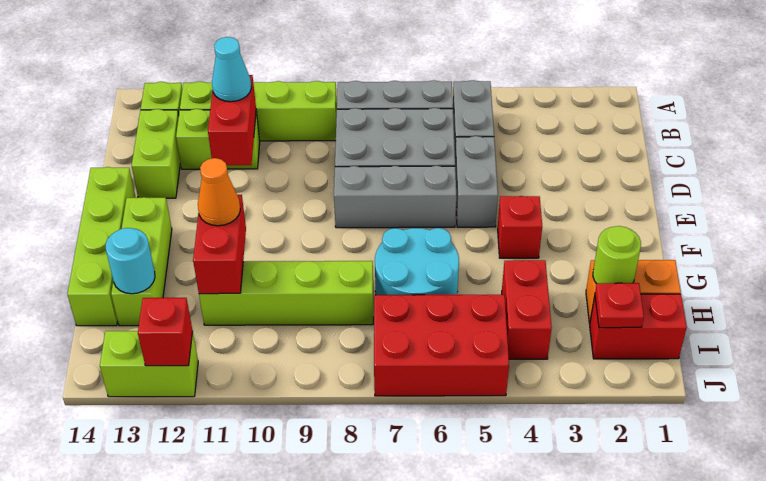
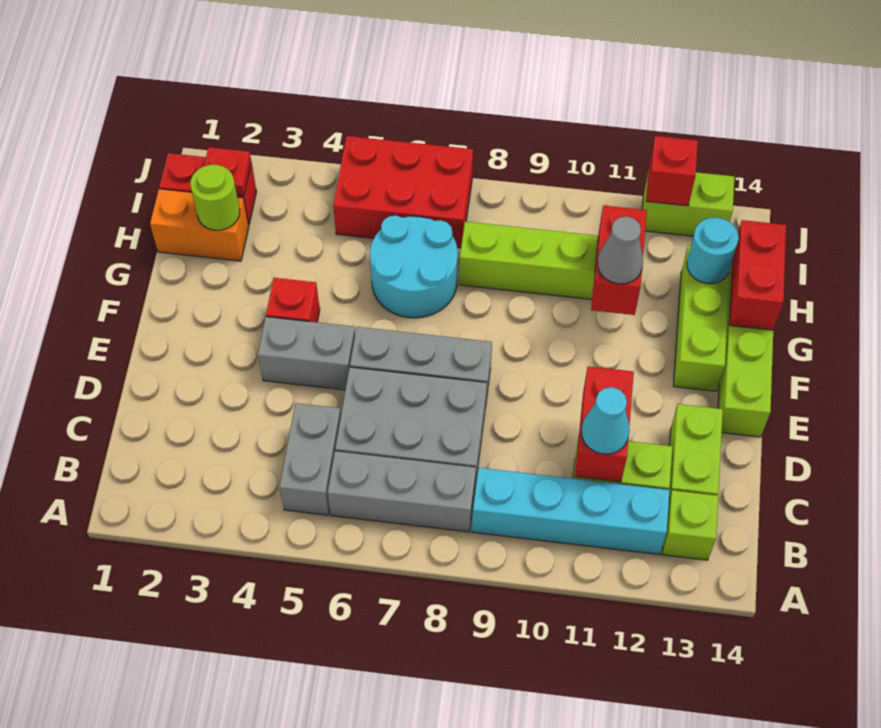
lime brick B9:B12 level 1 -> cyan brick B9:B12 level 1
grey brick D5:E5 level 1 -> grey brick E4:E5 level 1
orange cone G11 level 3 -> grey cone G11 level 3
red brick H4:I4 level 1 -> red brick G14:H14 level 2

